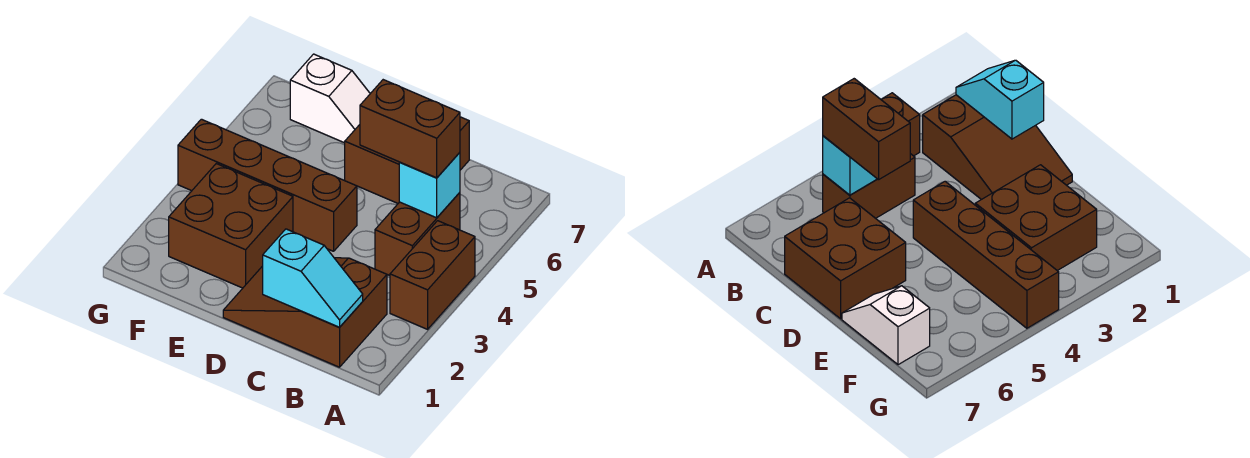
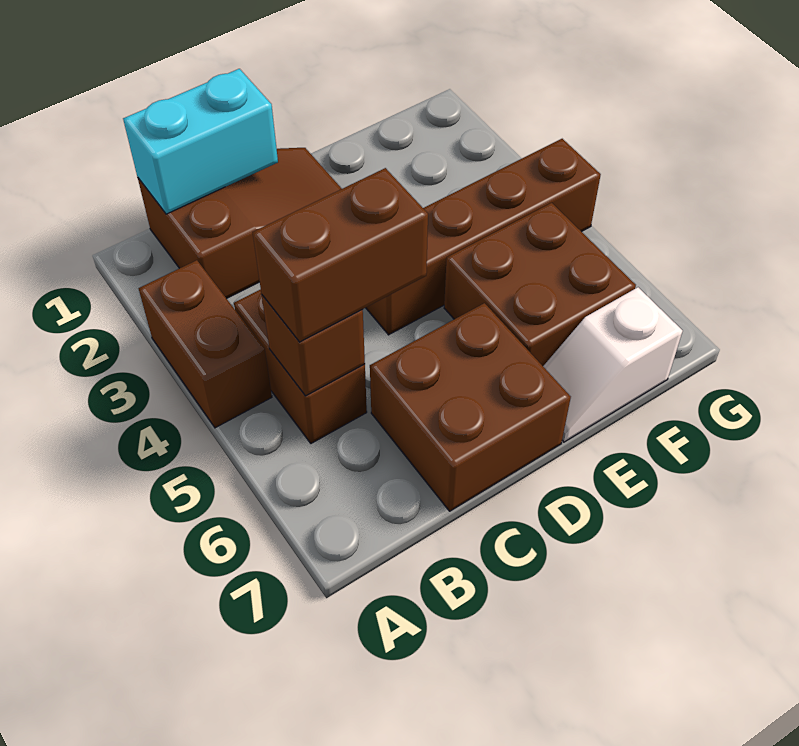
cyan slope B1:C1 level 2 top C -> cyan brick B1:C1 level 2
cyan brick B5 level 2 -> brown brick B5 level 2
brown brick E2:F3 level 1 -> brown brick E5:F6 level 1

